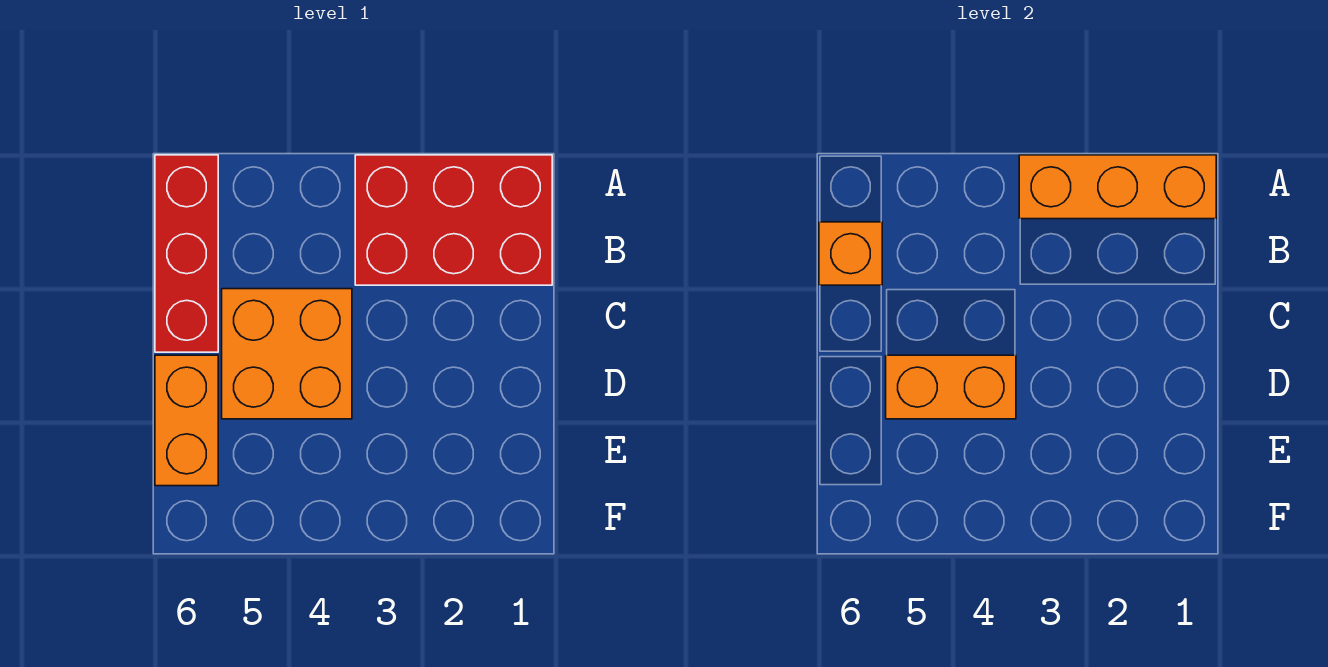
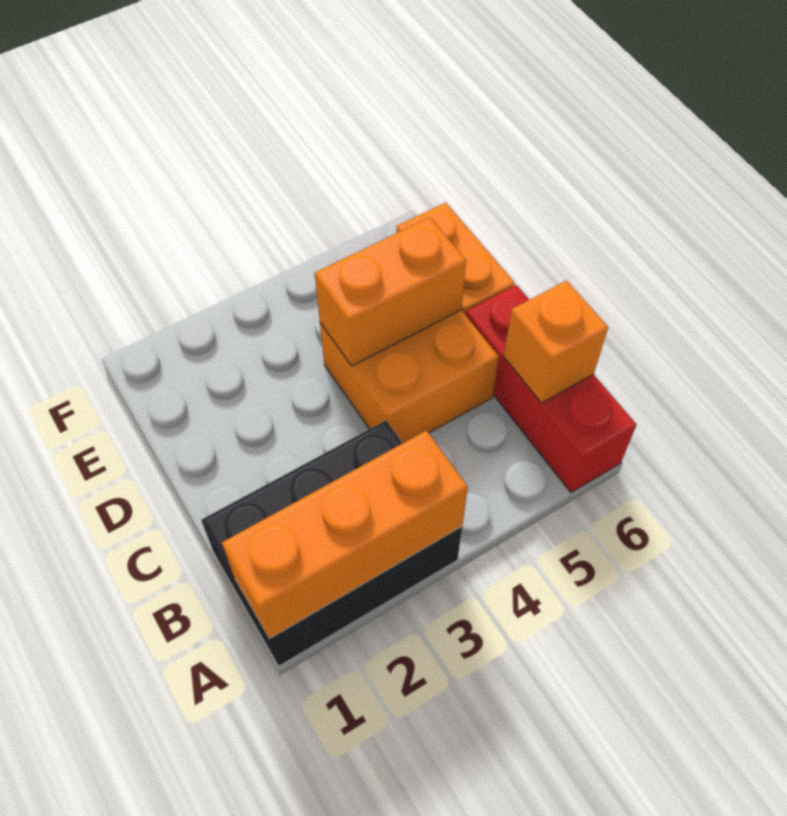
red brick A1:B3 level 1 -> black brick A1:B3 level 1

